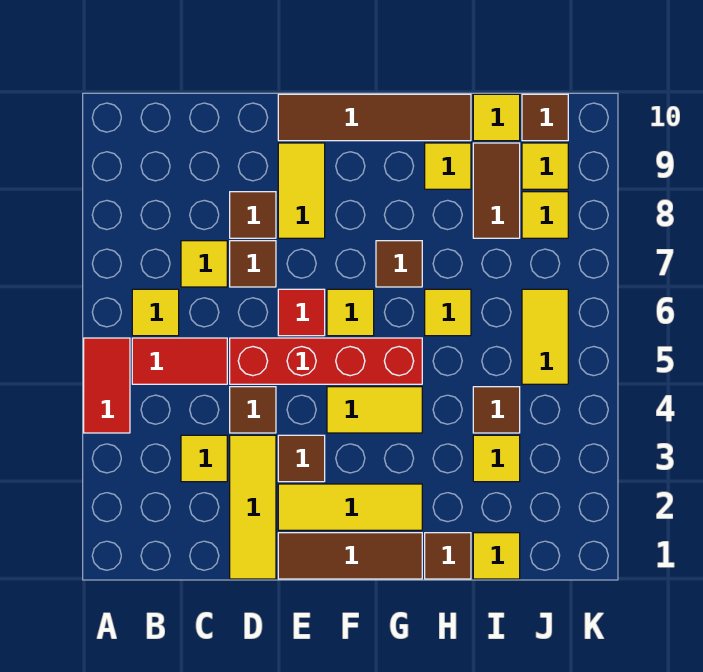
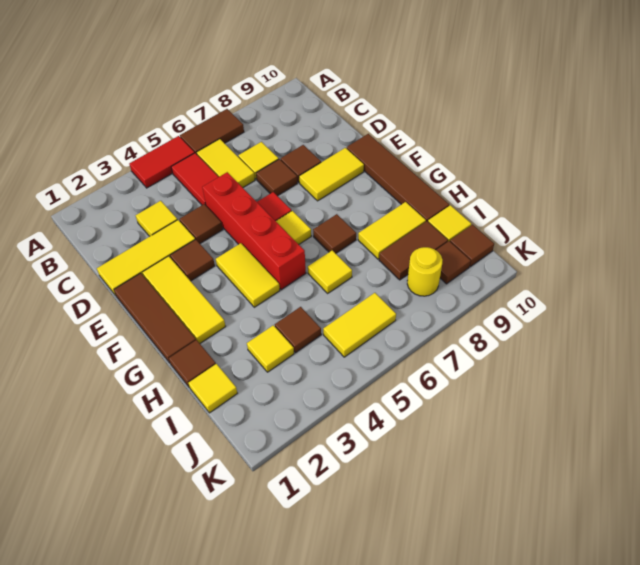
none -> brown tile A6:A7 level 1
yellow tile B6 level 1 -> yellow tile B6:C6 level 1
yellow tile H9 level 1 -> yellow tile H8:H9 level 1
yellow tile J8 level 1 -> yellow round brick J8 level 1
yellow tile J9 level 1 -> brown tile J9 level 1

